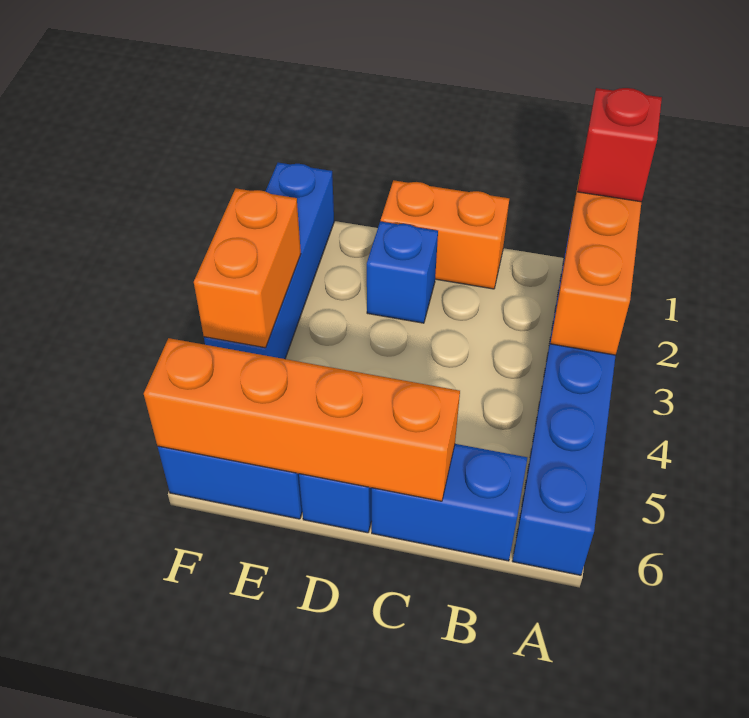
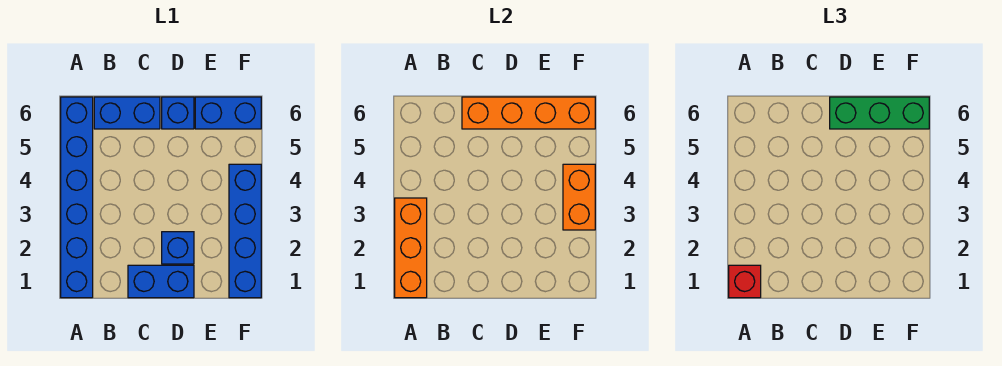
orange brick C1:D1 level 1 -> blue brick C1:D1 level 1
none -> green brick D6:F6 level 3

